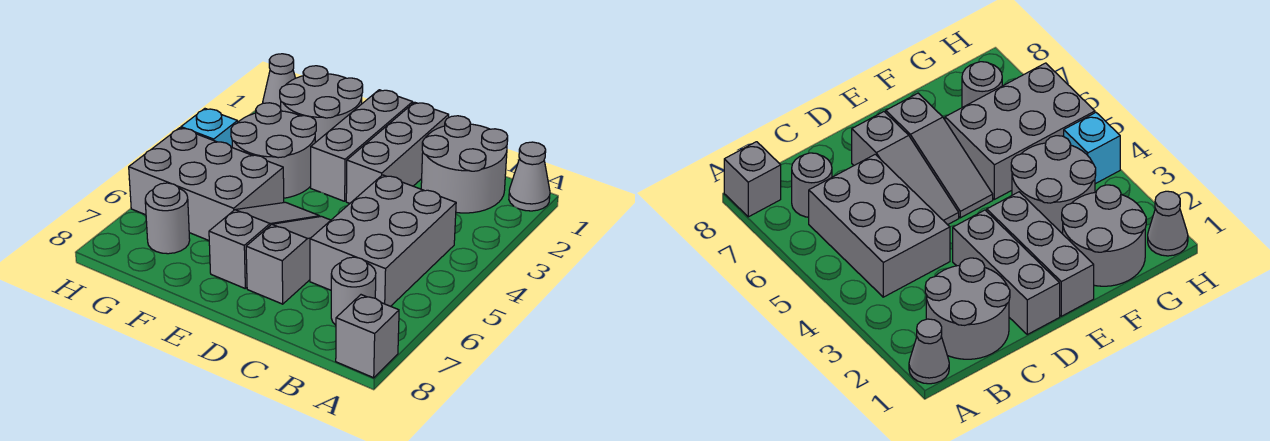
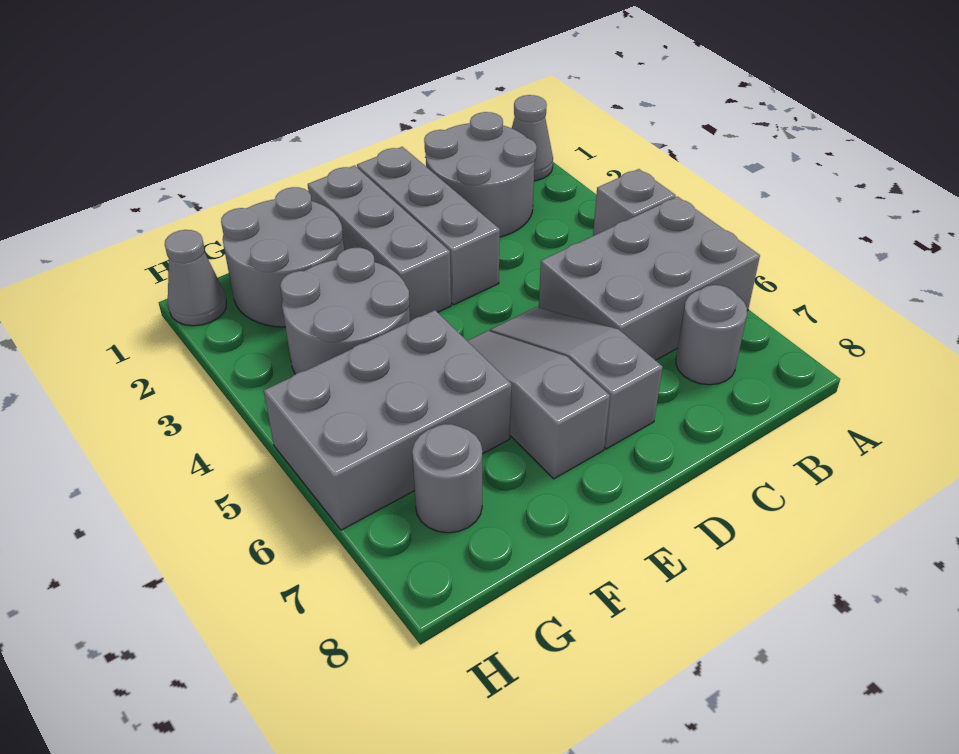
grey brick A8 level 1 -> grey brick A4 level 1
grey brick B4:C6 level 1 -> grey brick A5:C6 level 1
cyan brick H4 level 1 -> none

